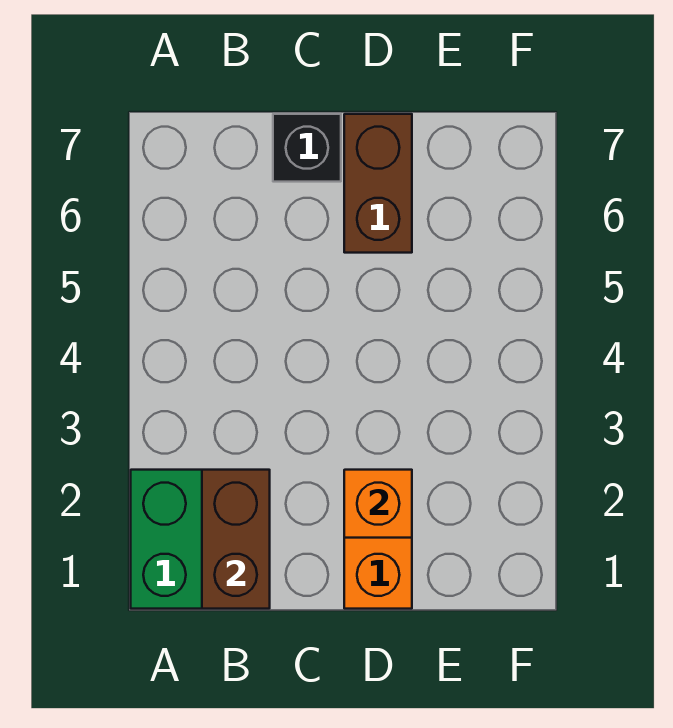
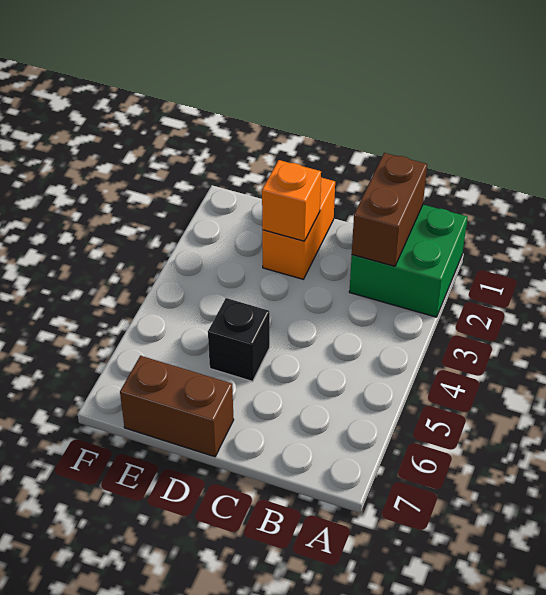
black brick C7 level 1 -> black brick D5 level 1
brown brick D6:D7 level 1 -> brown brick D7:E7 level 1

